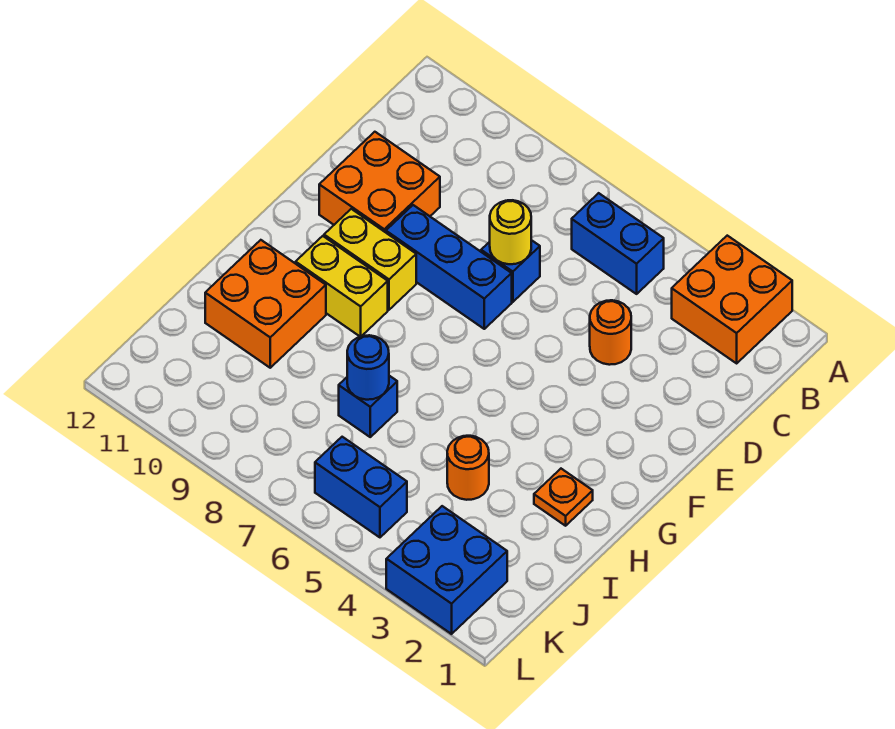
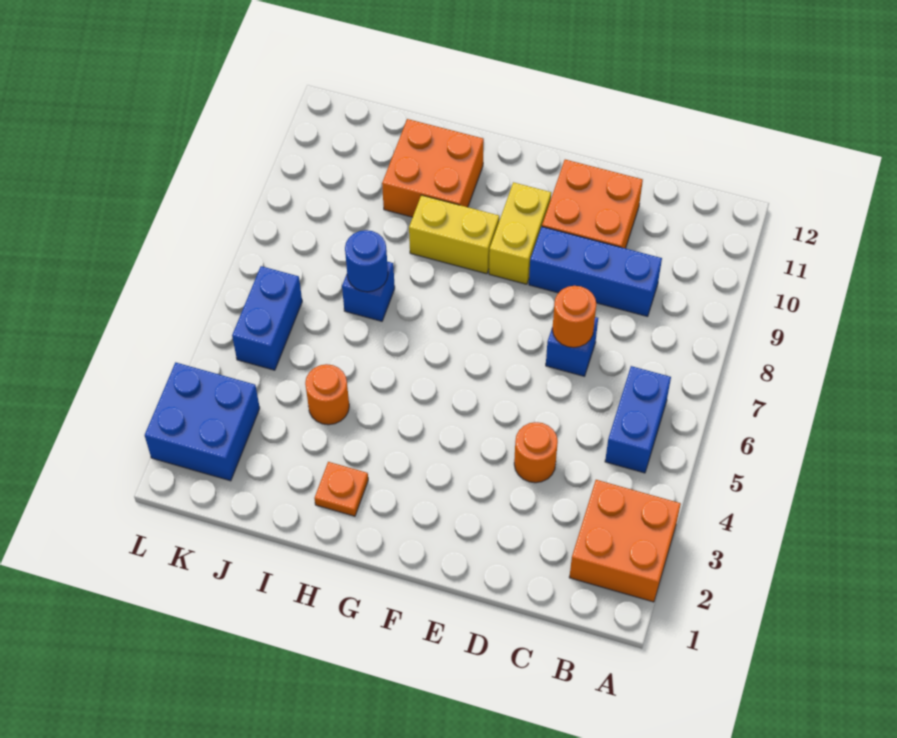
yellow round brick D7 level 2 -> orange round brick D7 level 2
blue brick E7:E9 level 1 -> blue brick C9:E9 level 1
yellow brick G9:G10 level 1 -> yellow brick G9:H9 level 1

